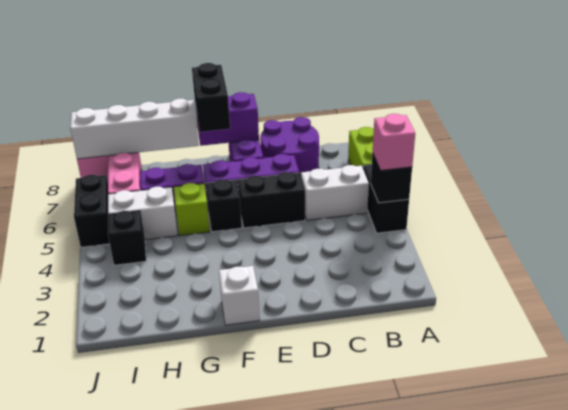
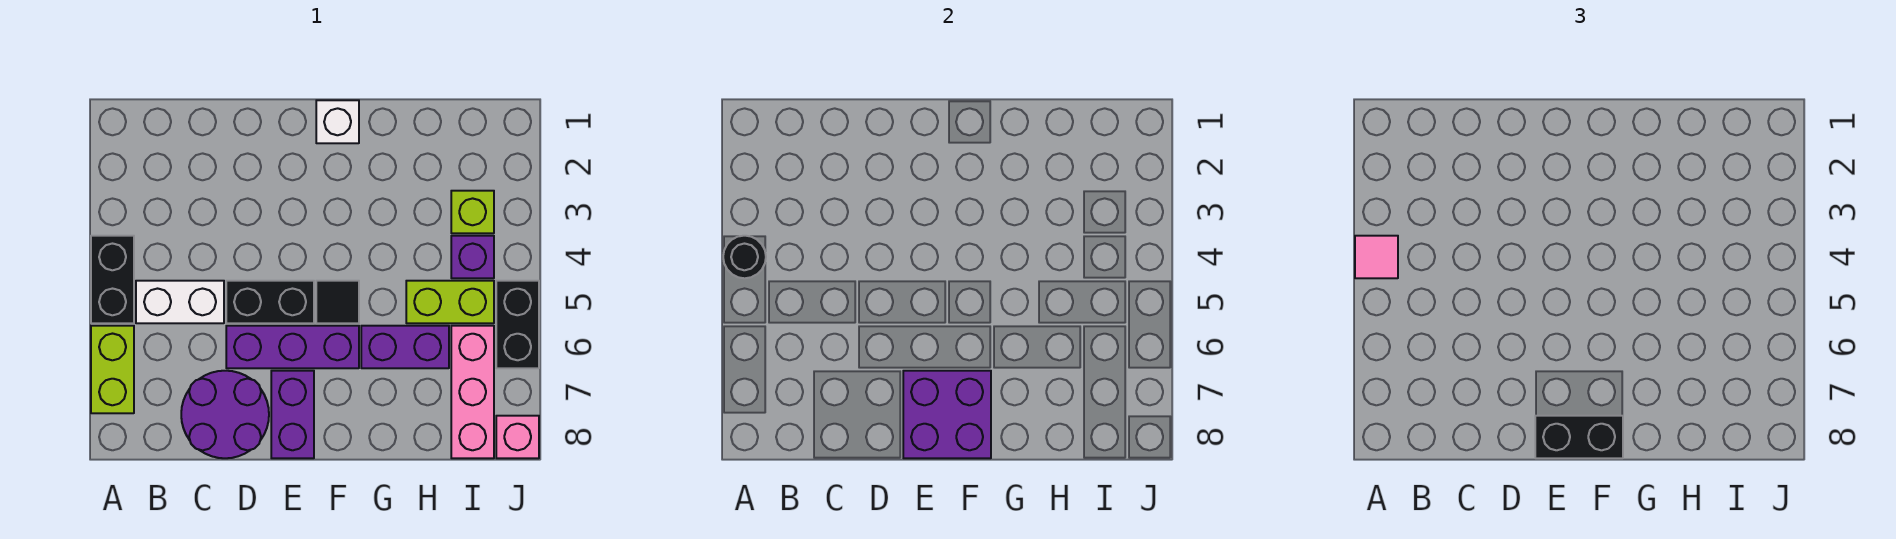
black brick A4 level 2 -> black round brick A4 level 2
pink brick A4 level 3 -> pink tile A4 level 3
purple brick E8:F8 level 2 -> purple brick E7:F8 level 2
black brick F5 level 1 -> black tile F5 level 1
black brick F7:F8 level 3 -> black brick E8:F8 level 3
lime brick G5 level 1 -> lime brick I3 level 1
white brick G8:J8 level 2 -> none
white brick H5:I5 level 1 -> lime brick H5:I5 level 1
black brick I4 level 1 -> purple brick I4 level 1

